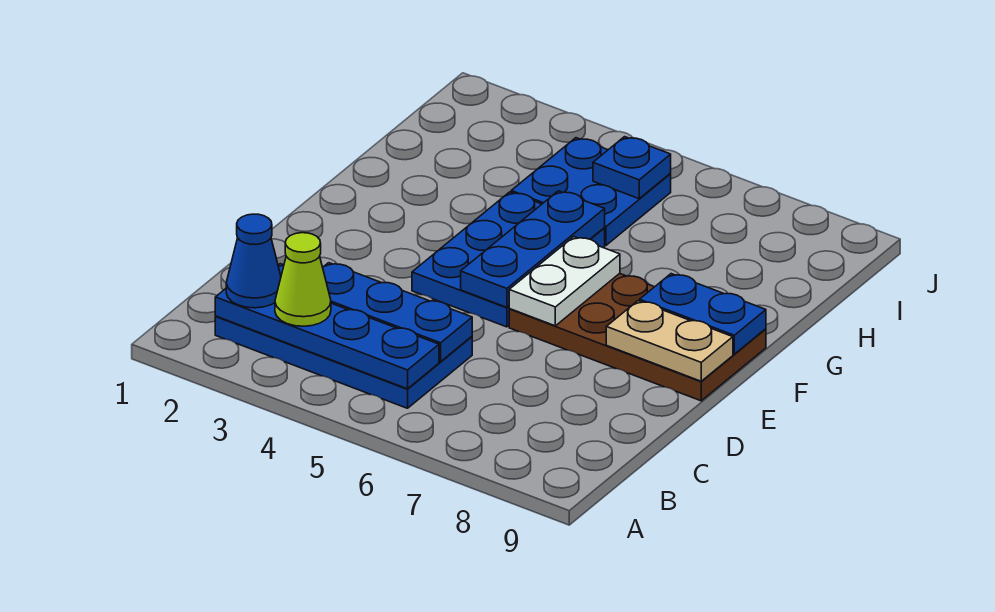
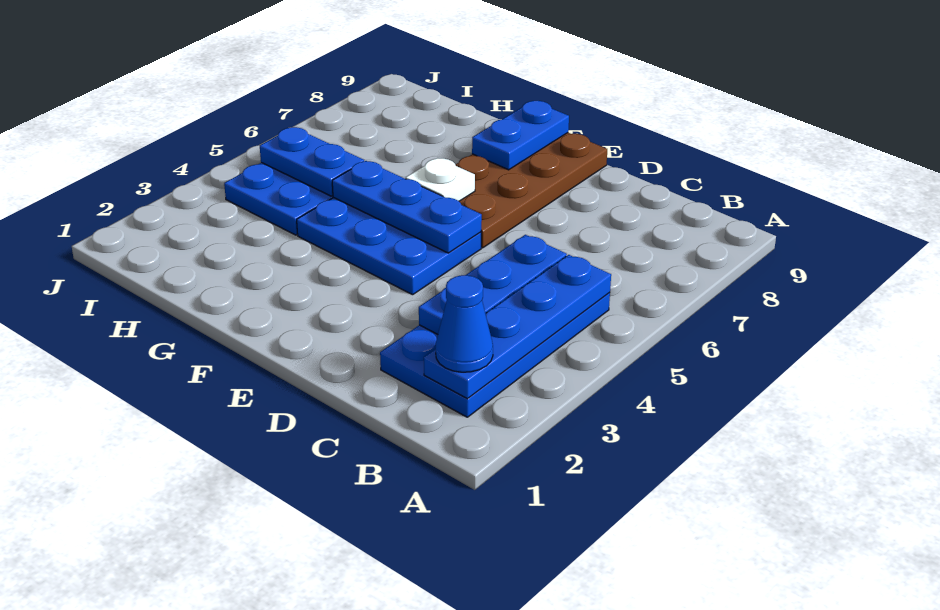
lime cone B3 level 3 -> none
white plate E6:F6 level 2 -> white plate F6 level 2
tan plate E8:E9 level 2 -> none
blue plate I5 level 2 -> blue plate H5:I5 level 2

